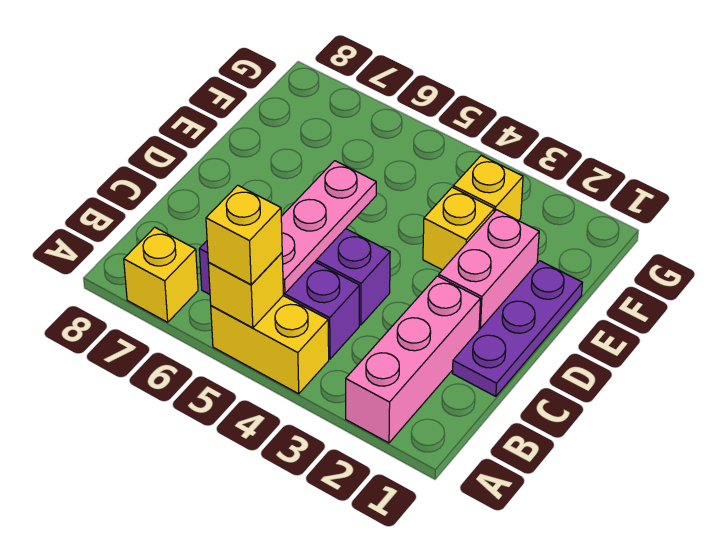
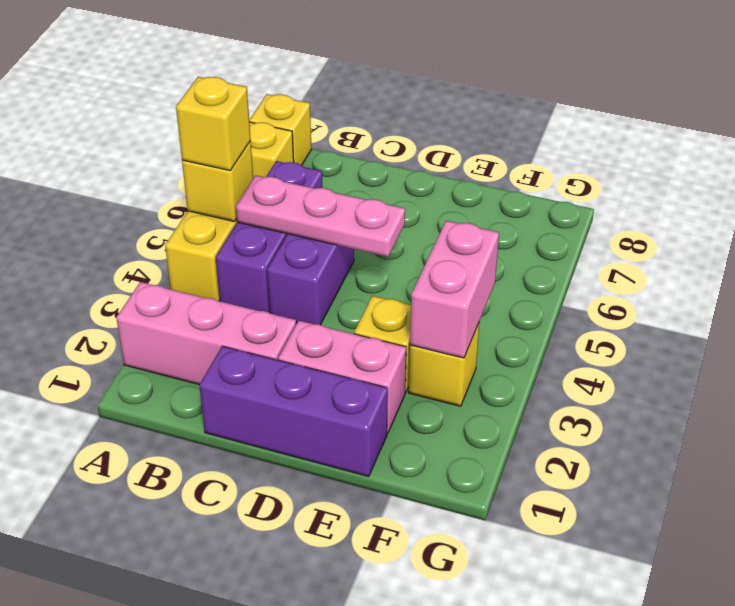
none -> yellow brick A8 level 1
purple plate C1:E1 level 1 -> purple brick C1:E1 level 1
none -> pink brick F3:F4 level 2

